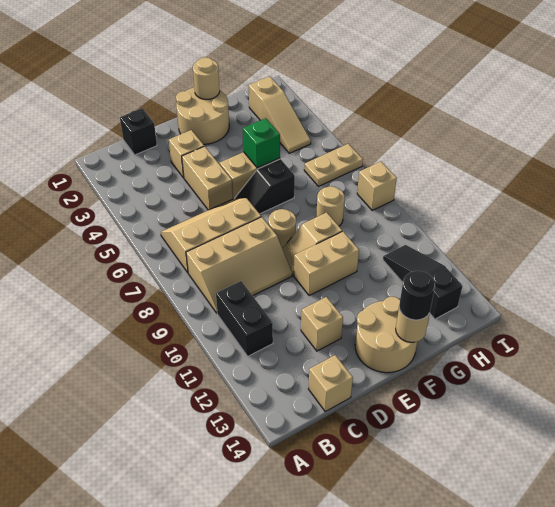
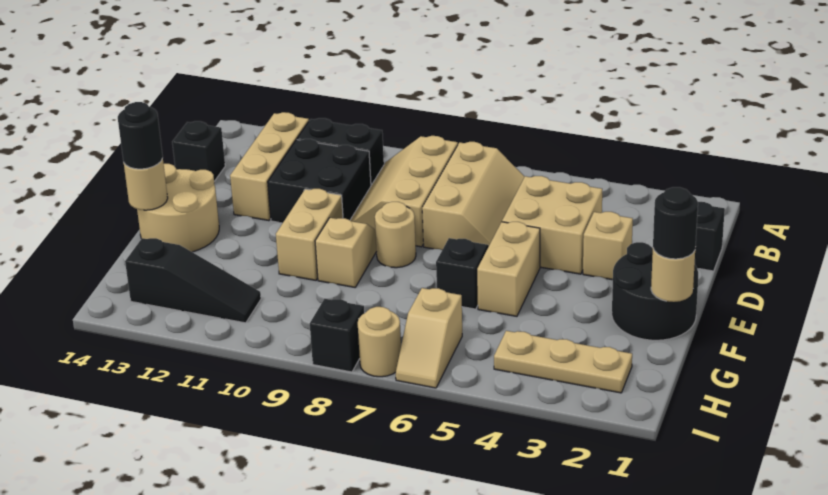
none -> black brick C10:D11 level 1
tan brick C14 level 1 -> black brick C14 level 1
tan brick D4:D5 level 1 -> tan brick C4:D5 level 1
tan brick D12 level 1 -> tan brick B12:D12 level 1
tan round brick E1:F2 level 1 -> black round brick E1:F2 level 1
none -> black round brick F1 level 3
green brick F5 level 2 -> none
tan round brick G8 level 1 -> tan round brick I7 level 1
tan slope H2:H4 level 1 top 2 -> tan plate H2:H4 level 1
tan plate H6:I6 level 1 -> tan slope H6:I6 level 1 top H
tan brick I8 level 1 -> black brick I8 level 1

